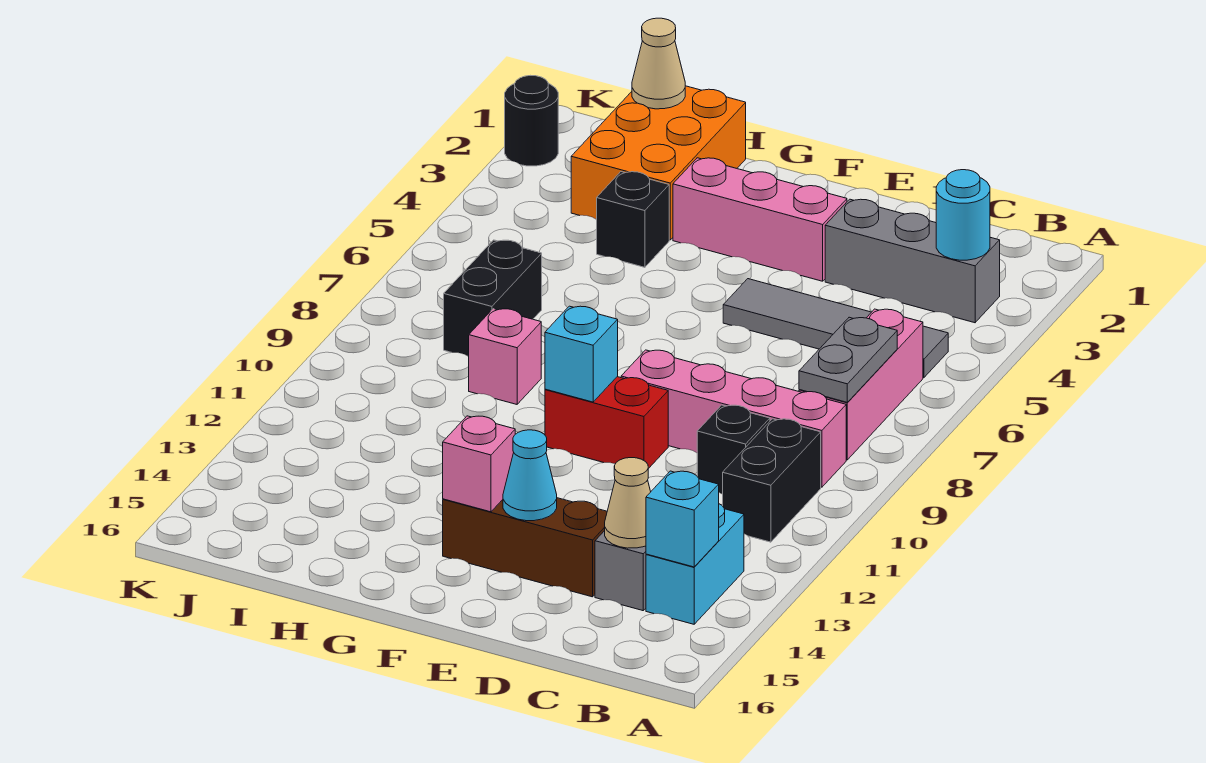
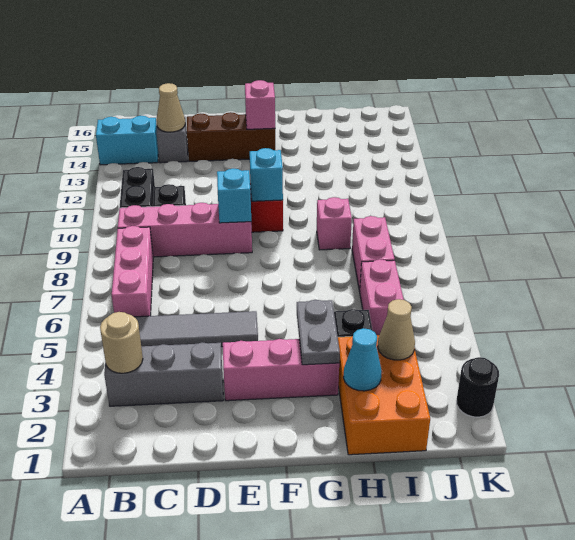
cyan round brick B3 level 2 -> tan round brick B3 level 2
grey plate B7:B8 level 2 -> grey plate G3:G4 level 2
cyan brick B13:B14 level 1 -> cyan brick A14:B14 level 1
cyan brick B14 level 2 -> cyan brick E9 level 2
cyan cone E14 level 2 -> cyan cone H2 level 2
tan cone I1 level 2 -> tan cone I3 level 2
none -> pink brick I5:I6 level 1
black brick I7:I8 level 1 -> pink brick I7:I8 level 1

